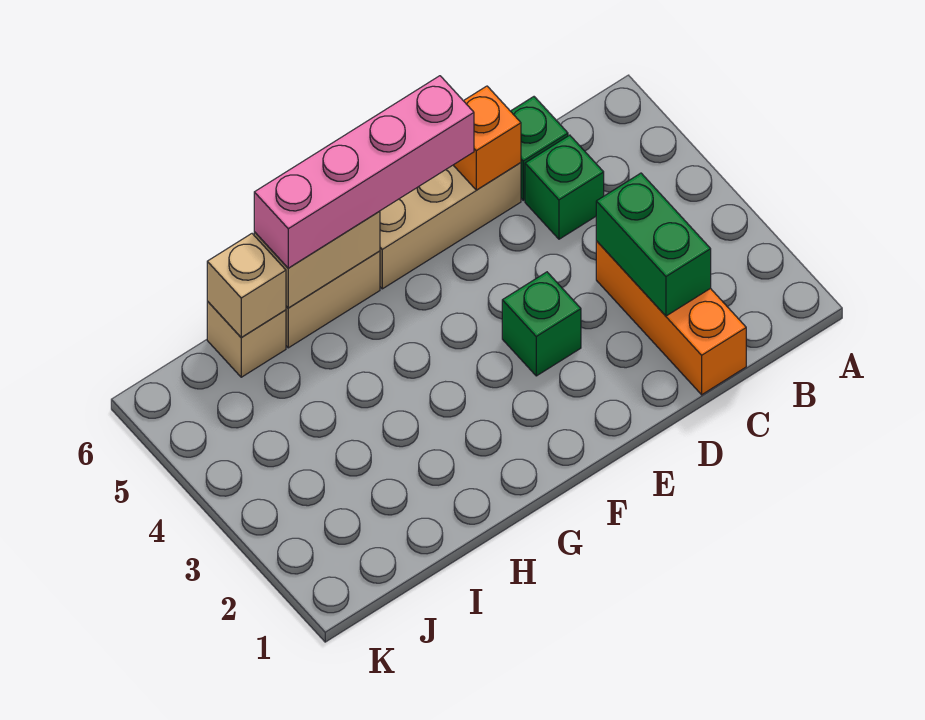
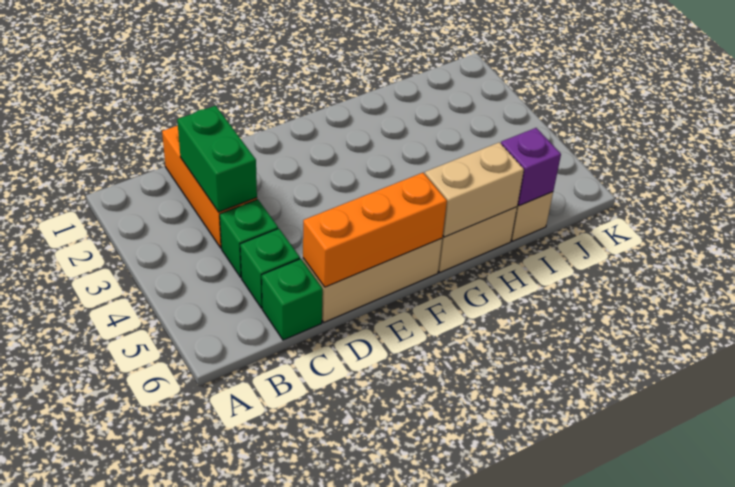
orange brick D6 level 2 -> orange brick D6:F6 level 2
green brick E3 level 1 -> green brick C4 level 1
pink brick E6:H6 level 3 -> none
tan brick I6 level 2 -> purple brick I6 level 2

